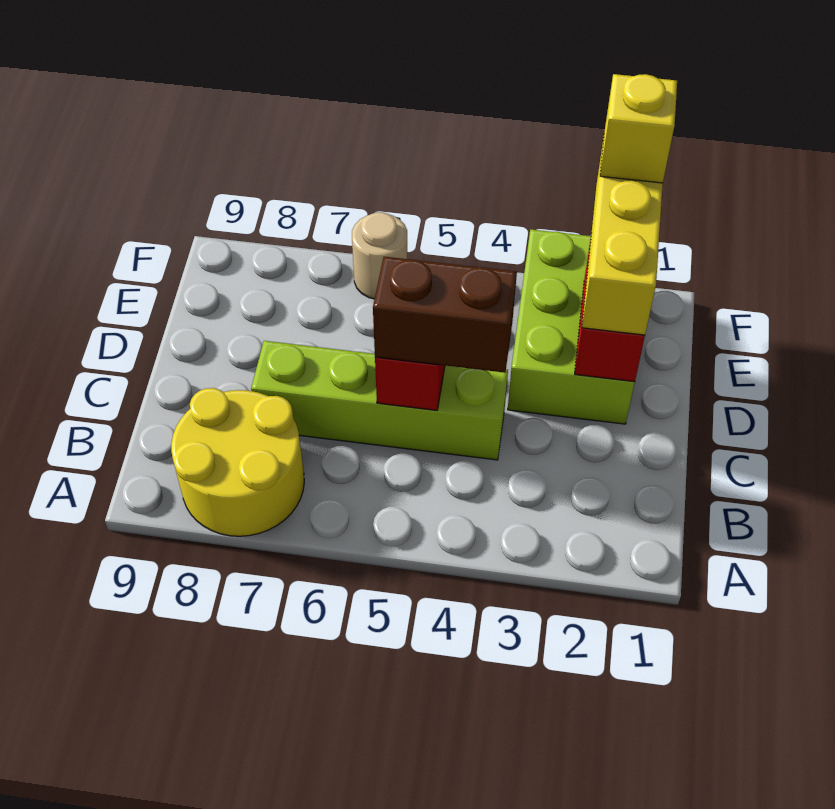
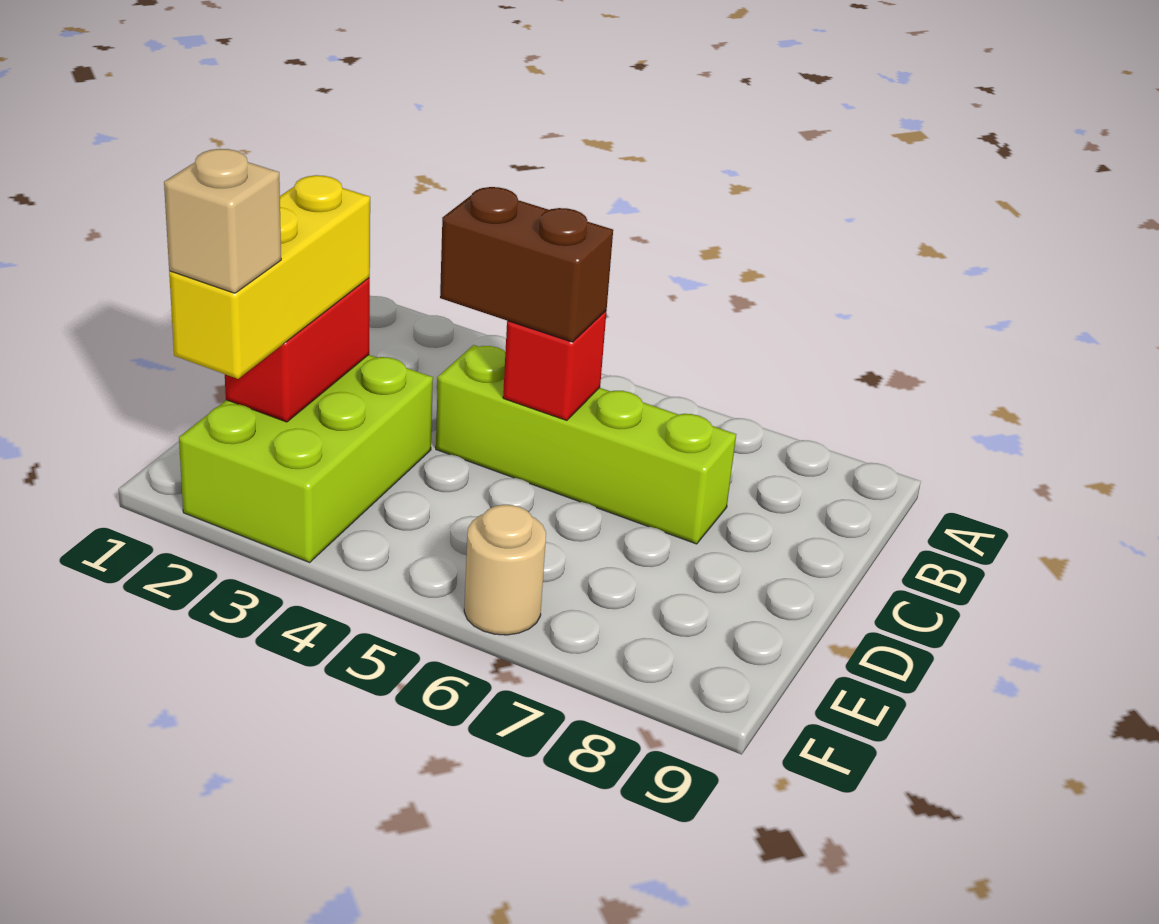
yellow round brick A7:B8 level 1 -> none
yellow brick F2 level 4 -> tan brick F2 level 4

